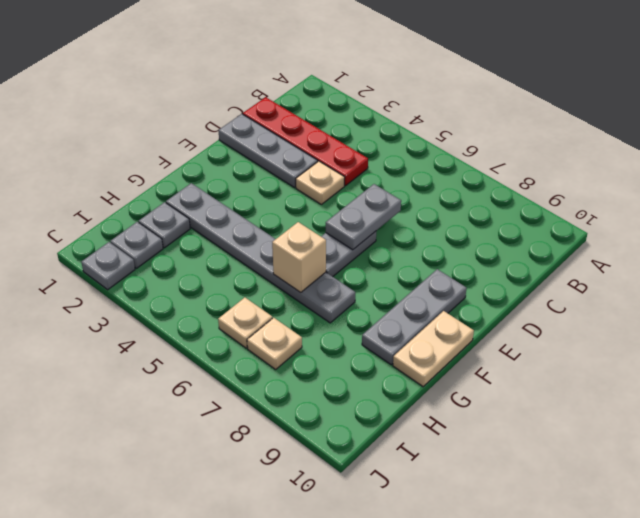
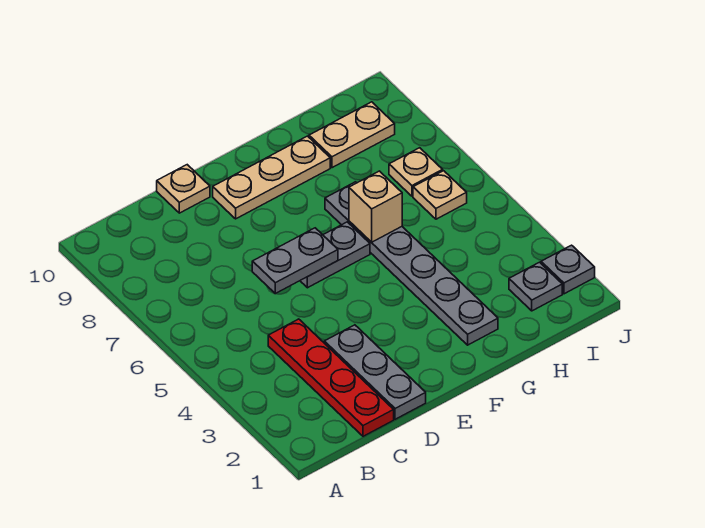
tan plate D4 level 1 -> tan plate D10 level 1
grey plate E9:G9 level 1 -> tan plate E9:G9 level 1
tan plate F10:G10 level 1 -> tan plate H9:I9 level 1
grey plate H2 level 1 -> none

